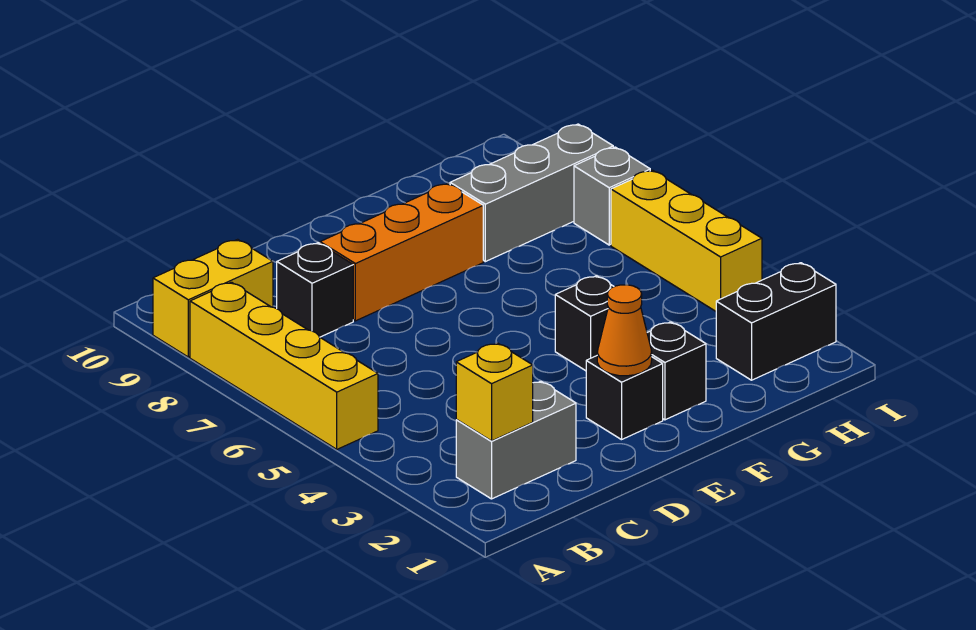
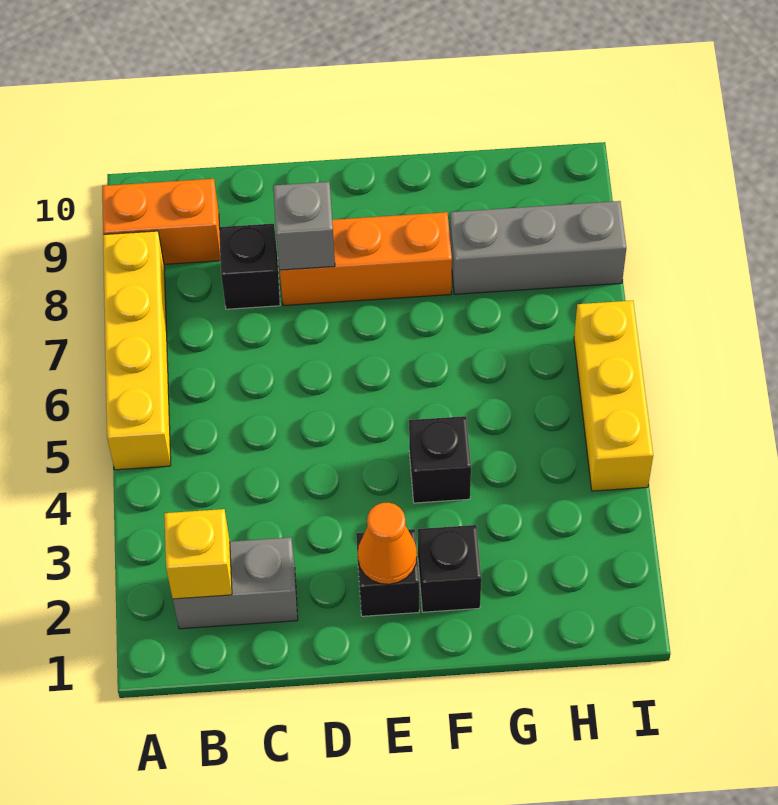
yellow brick A9:B9 level 1 -> orange brick A9:B9 level 1
black brick H2:I2 level 1 -> none
grey brick I7 level 1 -> grey brick D8 level 2

